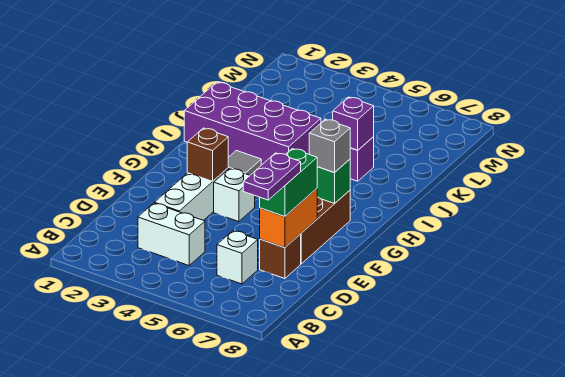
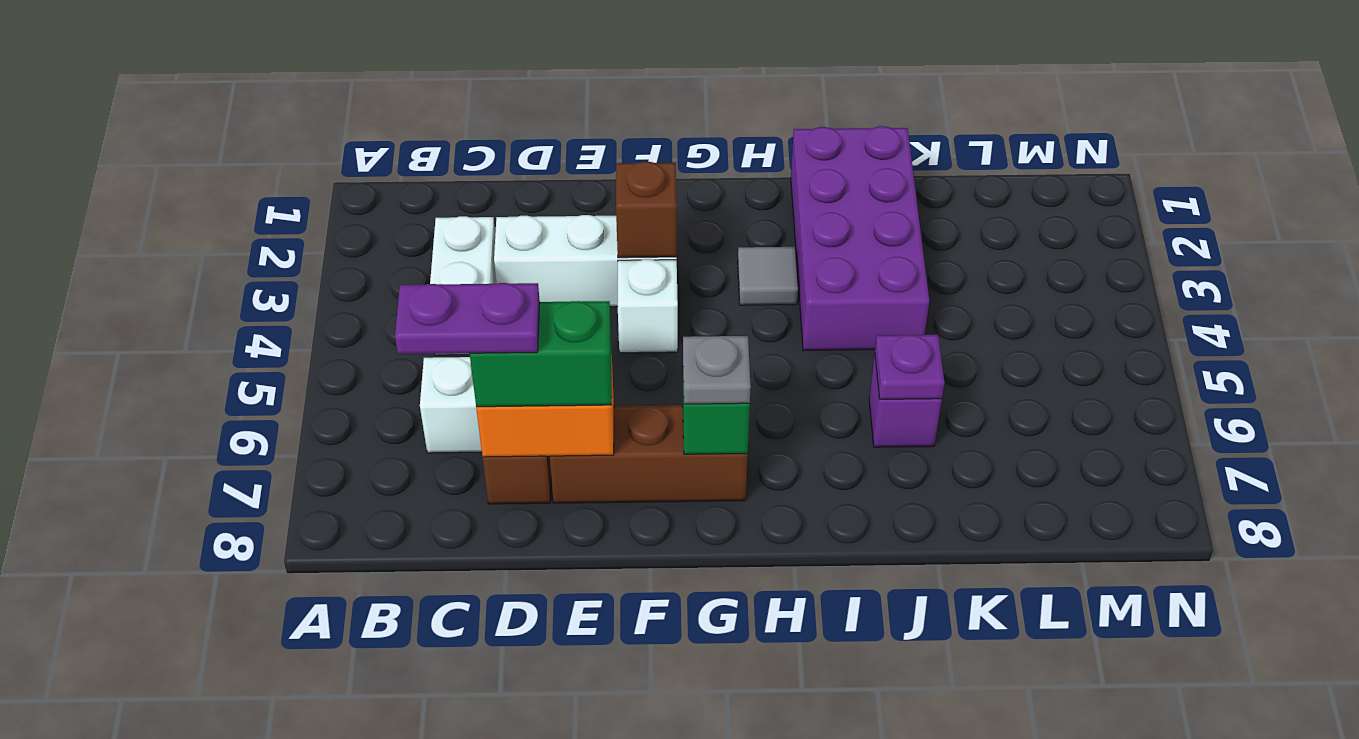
grey brick G7 level 3 -> grey plate G7 level 3
purple brick J6 level 2 -> purple plate J6 level 2

